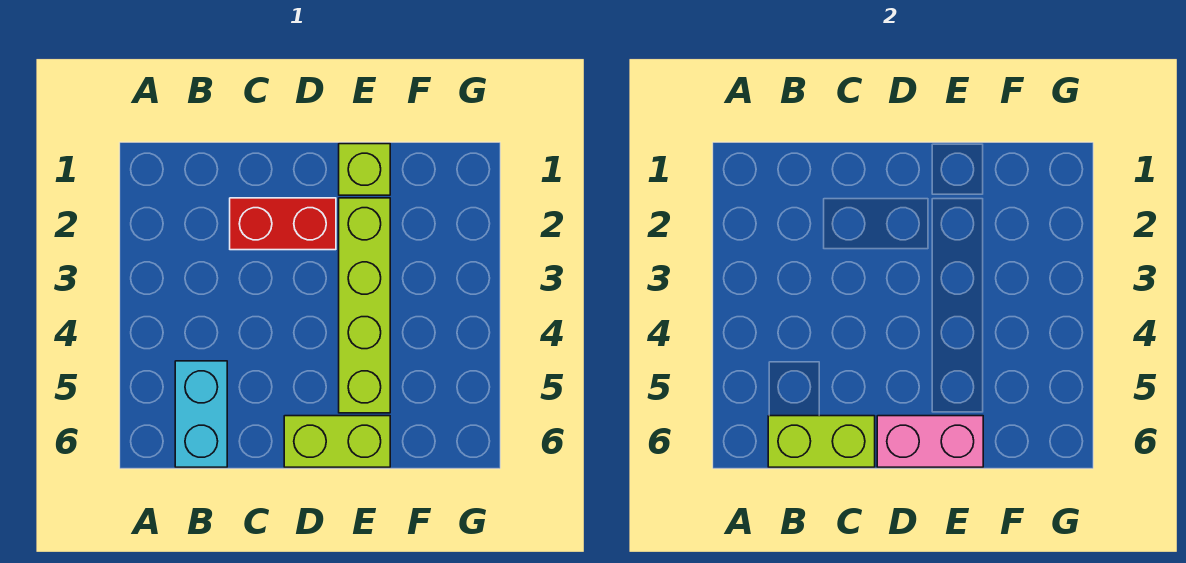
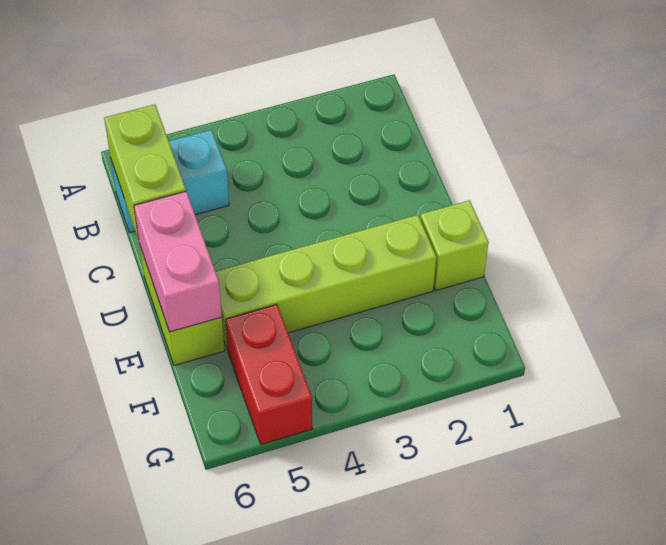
red brick C2:D2 level 1 -> red brick F5:G5 level 1

